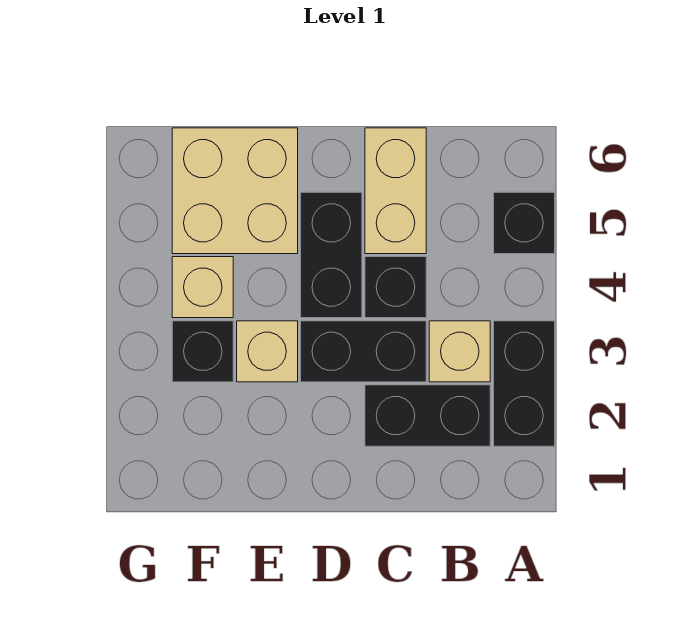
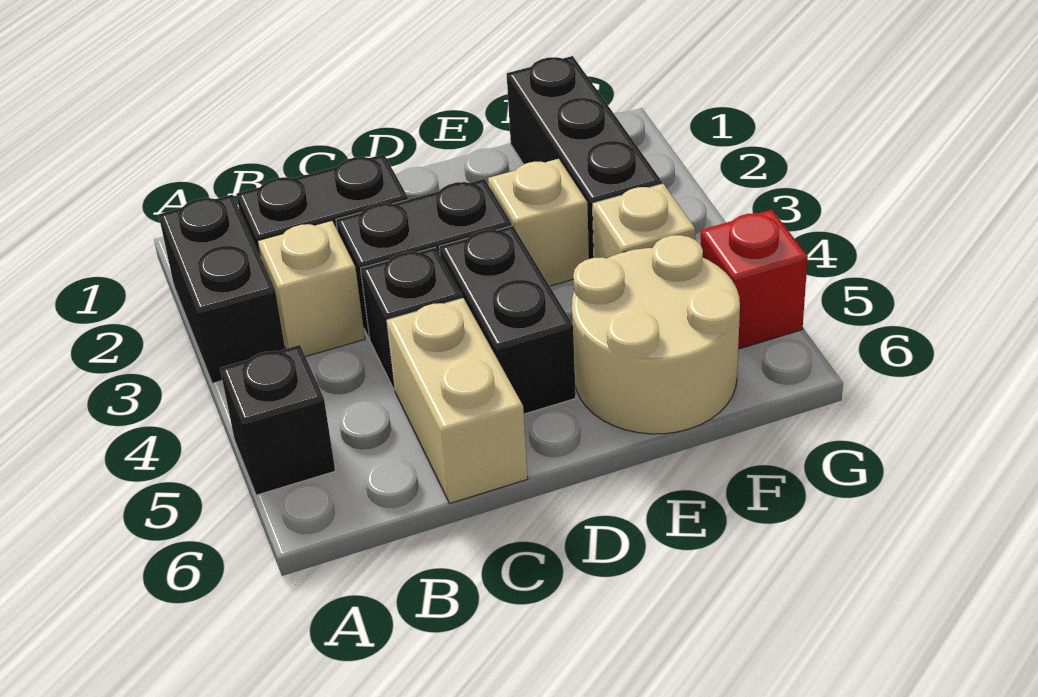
tan brick E5:F6 level 1 -> tan round brick E5:F6 level 1
black brick F3 level 1 -> black brick F1:F3 level 1
none -> red brick G5 level 1

